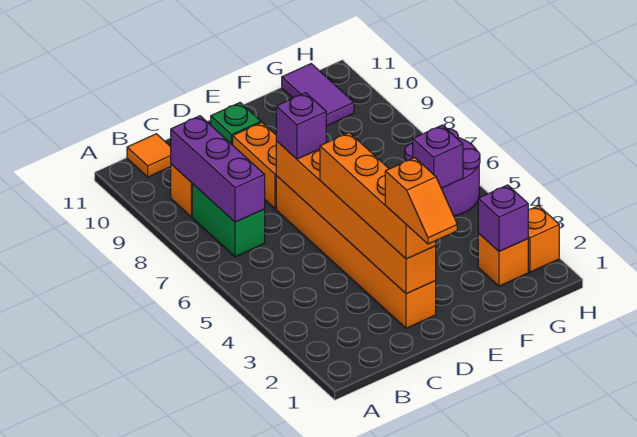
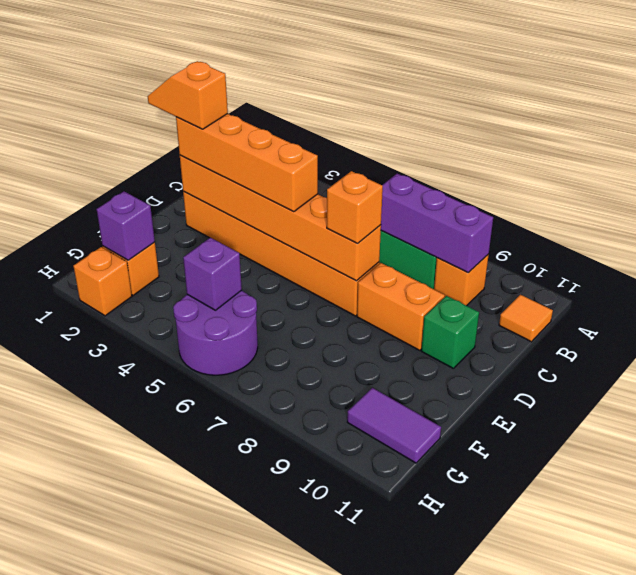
purple brick D7 level 3 -> orange brick D7 level 3

